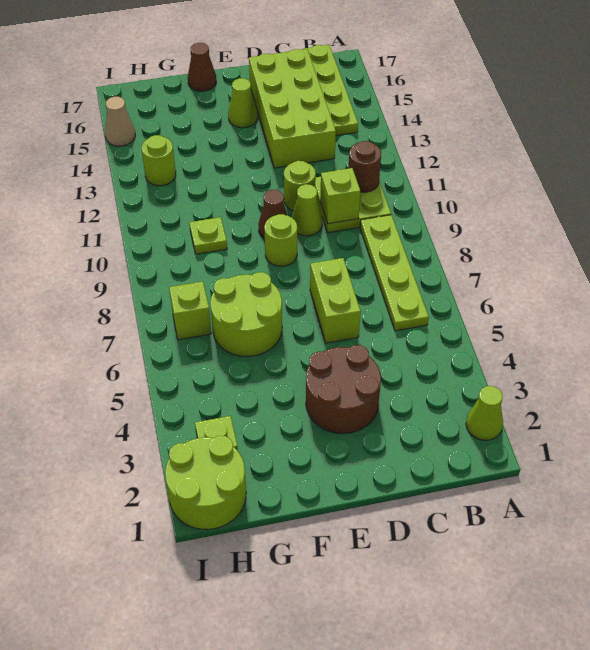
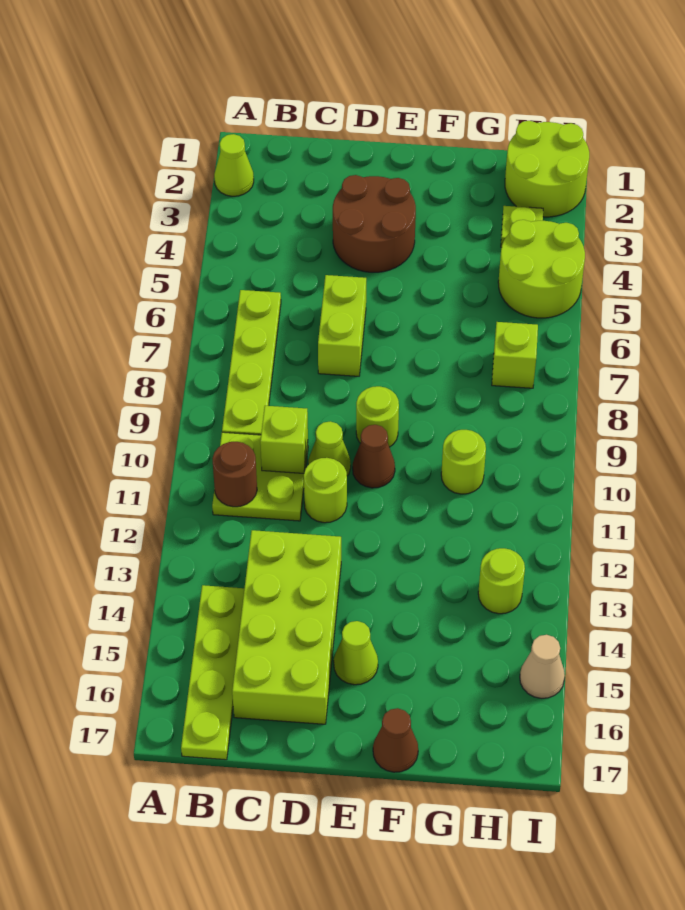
lime round brick F6:G7 level 1 -> lime round brick H4:I5 level 1
lime plate G10 level 1 -> lime round brick G10 level 1

